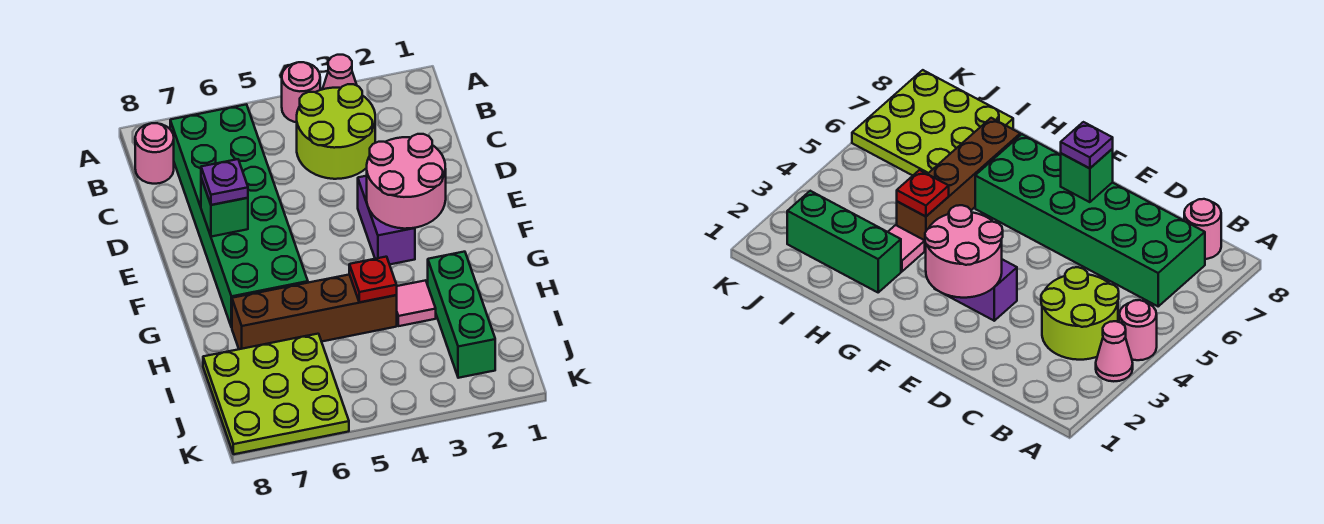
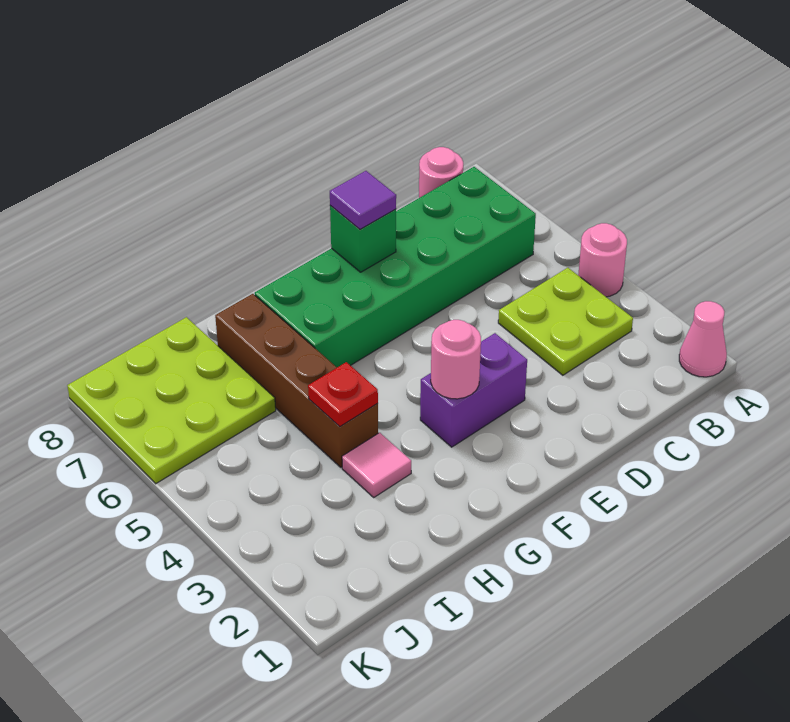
pink cone A3 level 1 -> pink cone A1 level 1
lime round brick B3:C4 level 1 -> lime plate B3:C4 level 1
pink round brick E2:F3 level 2 -> pink round brick F3 level 2
purple plate E7 level 3 -> purple tile E7 level 3
green brick H2:J2 level 1 -> none

